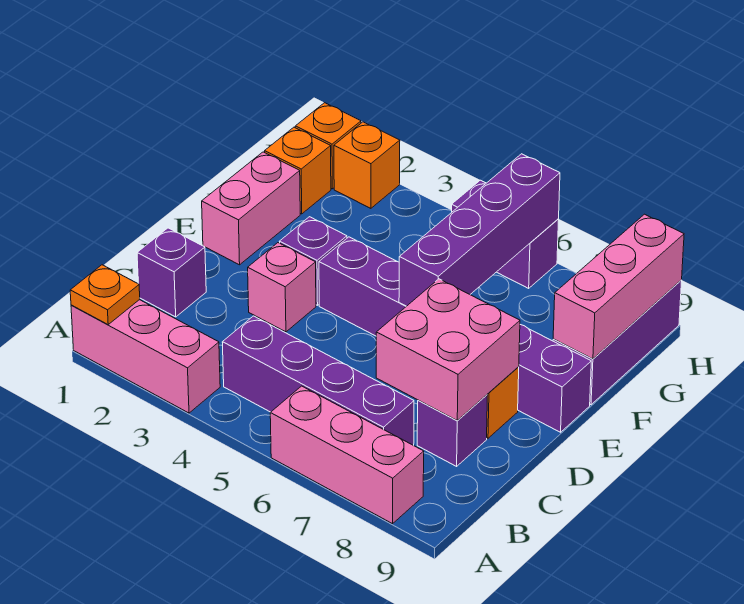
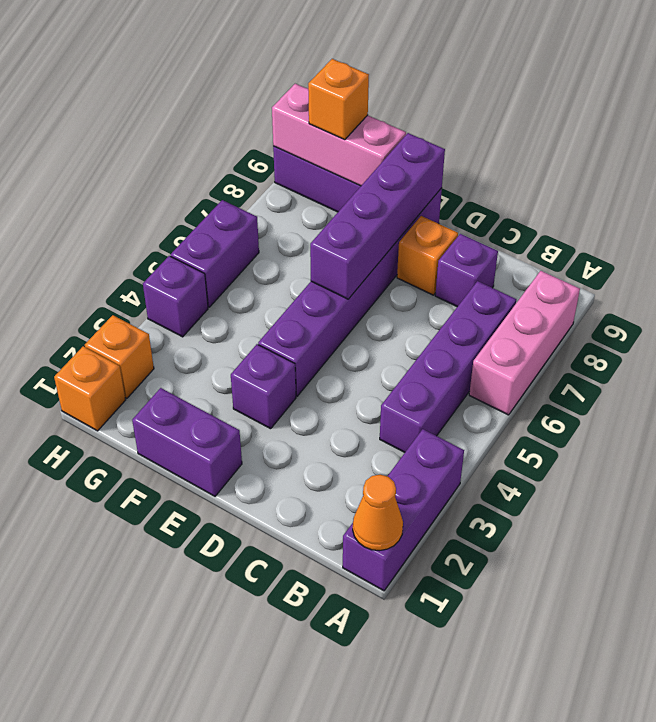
pink brick A1:A3 level 1 -> purple brick A1:A3 level 1
orange plate A1 level 2 -> orange cone A1 level 2
purple brick C1 level 1 -> purple brick H4 level 1
pink brick C7:D8 level 2 -> none
pink brick D3 level 1 -> none
pink brick E1:F1 level 1 -> purple brick E1:F1 level 1
purple brick E6:H6 level 2 -> purple brick E6:E9 level 2
orange brick G1 level 1 -> orange brick G9 level 3

